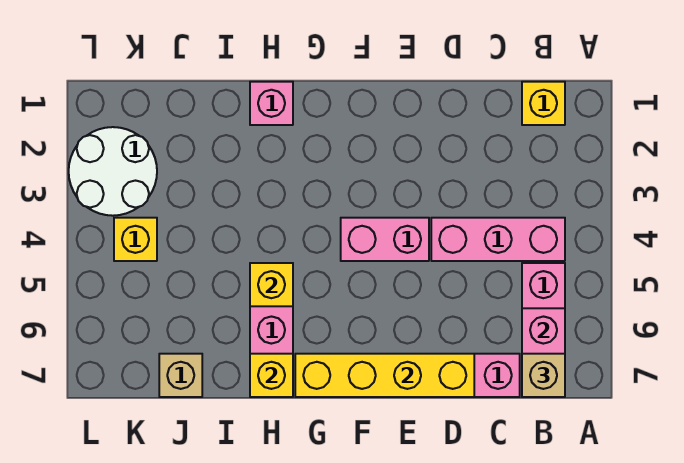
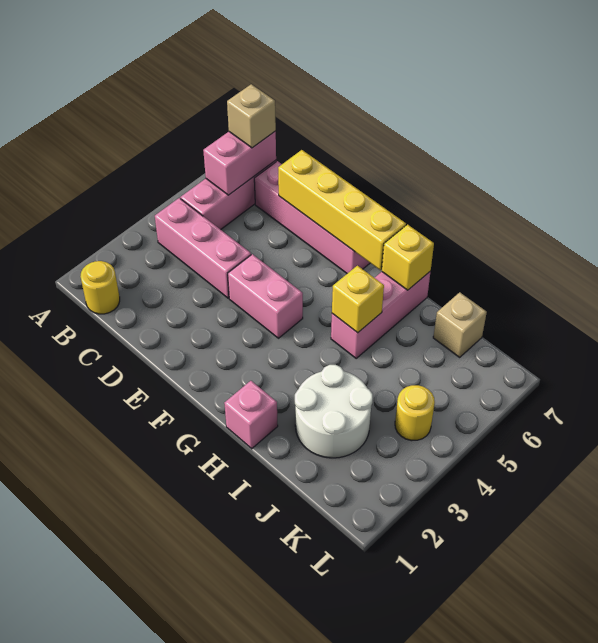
yellow brick B1 level 1 -> yellow round brick B1 level 1
white round brick K2:L3 level 1 -> white round brick I2:J3 level 1
yellow brick K4 level 1 -> yellow round brick K4 level 1

